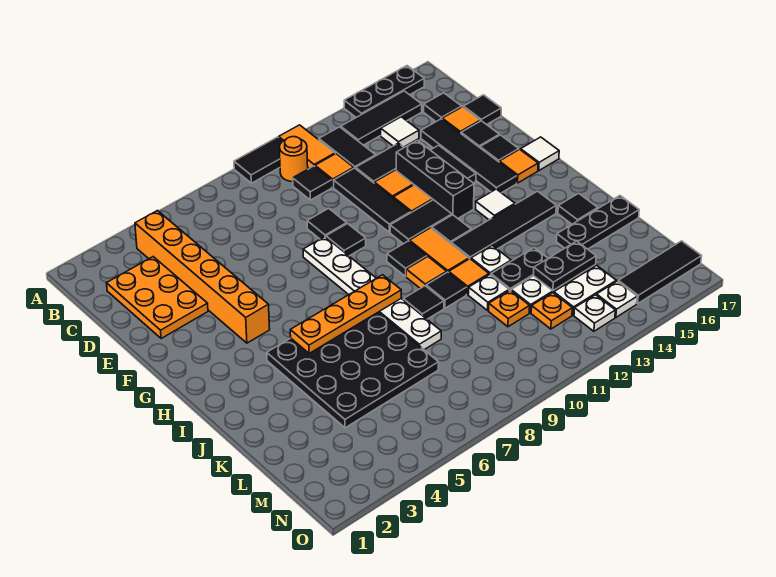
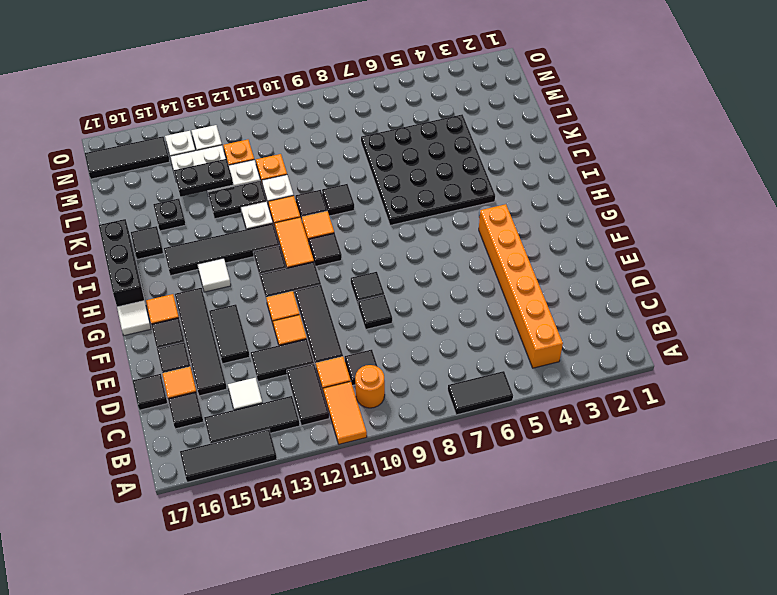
black tile A9:A10 level 1 -> black tile A6:A7 level 1
black plate A14:A16 level 1 -> black tile A14:A16 level 1
orange plate C2:E3 level 1 -> none
black brick E13:G13 level 1 -> black brick H17:J17 level 1
white plate F8:K8 level 1 -> none
orange plate I5:I8 level 2 -> none
black plate K15:K17 level 1 -> black plate K15 level 1

